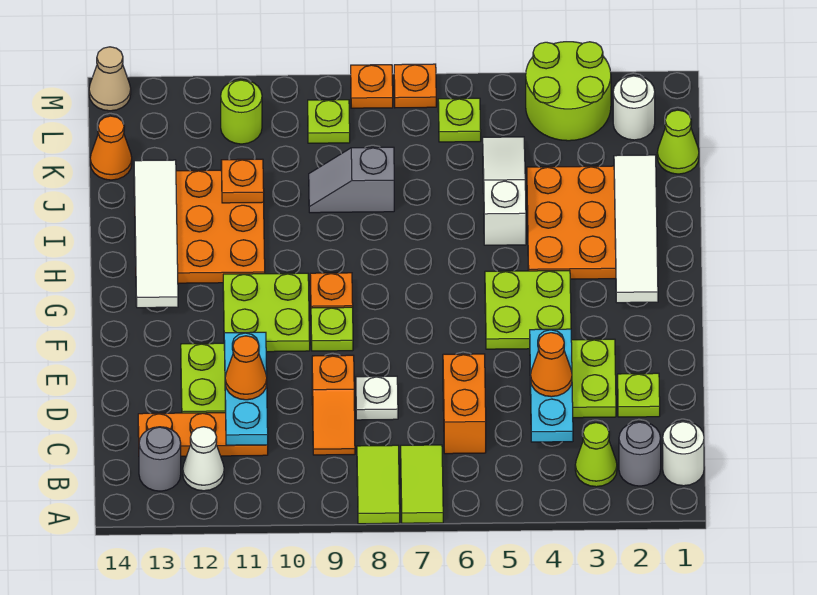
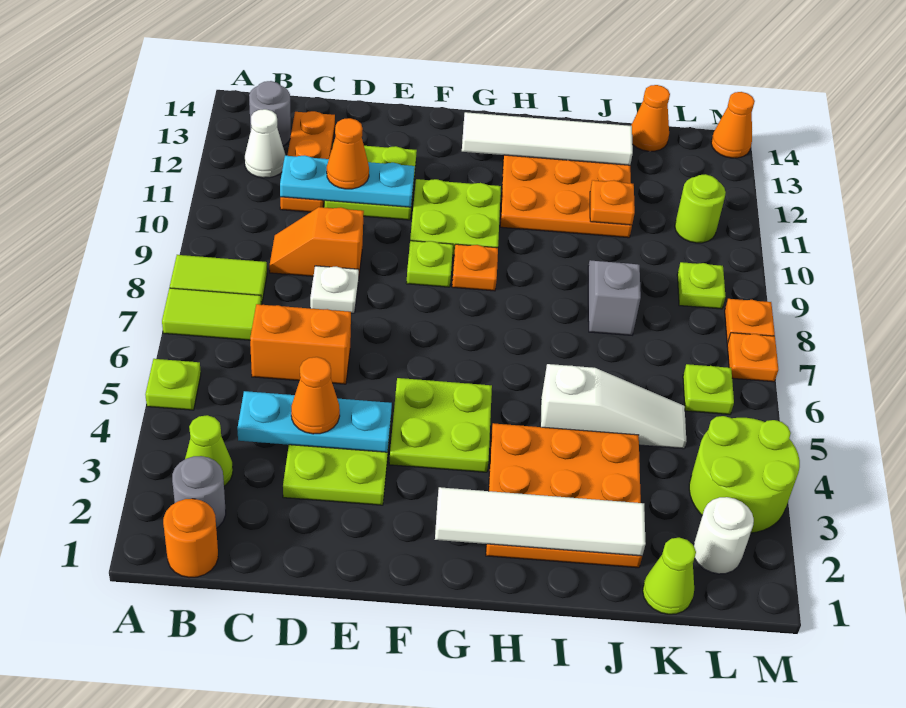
white round brick B1 level 1 -> orange round brick B1 level 1
lime plate D2 level 1 -> lime plate A5 level 1
tan cone M14 level 1 -> orange cone M14 level 1

